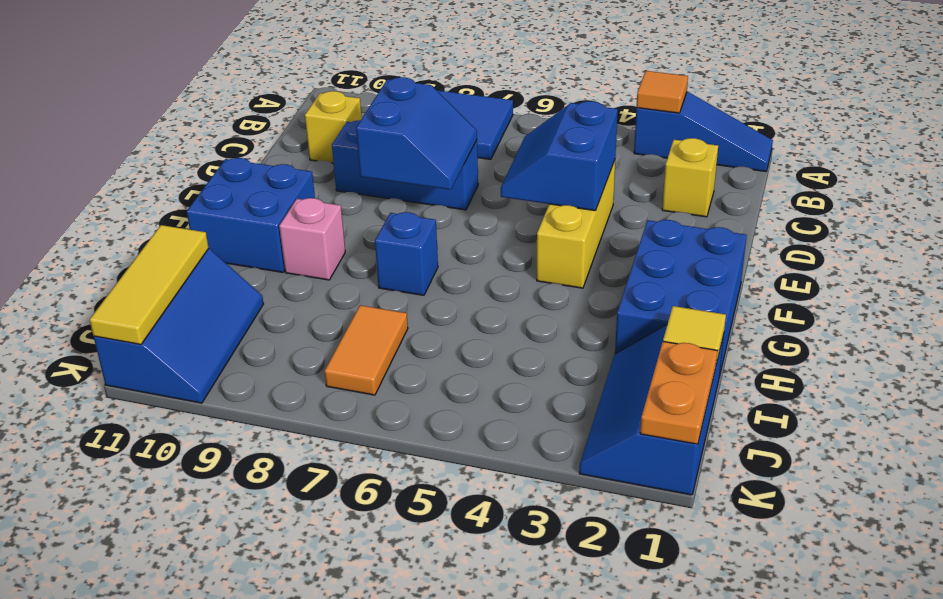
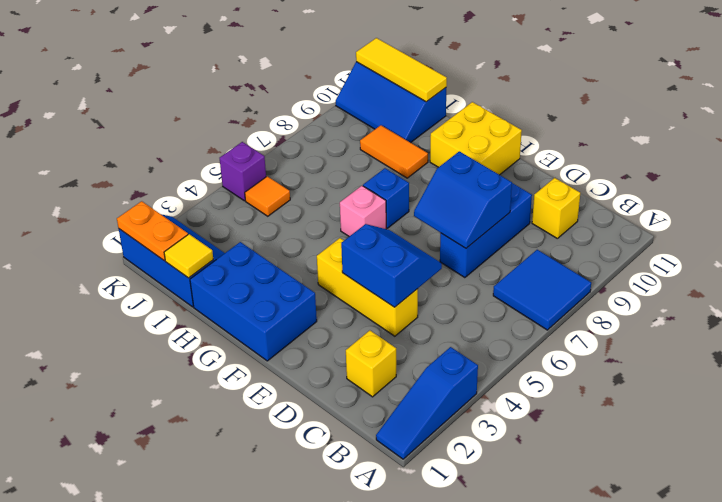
orange tile A3 level 2 -> orange tile J5 level 1
blue brick F10:G11 level 1 -> yellow brick F10:G11 level 1
pink brick G9 level 1 -> pink brick G6 level 1
orange tile I7:J7 level 1 -> orange tile H9:I9 level 1
none -> purple brick K5 level 1

